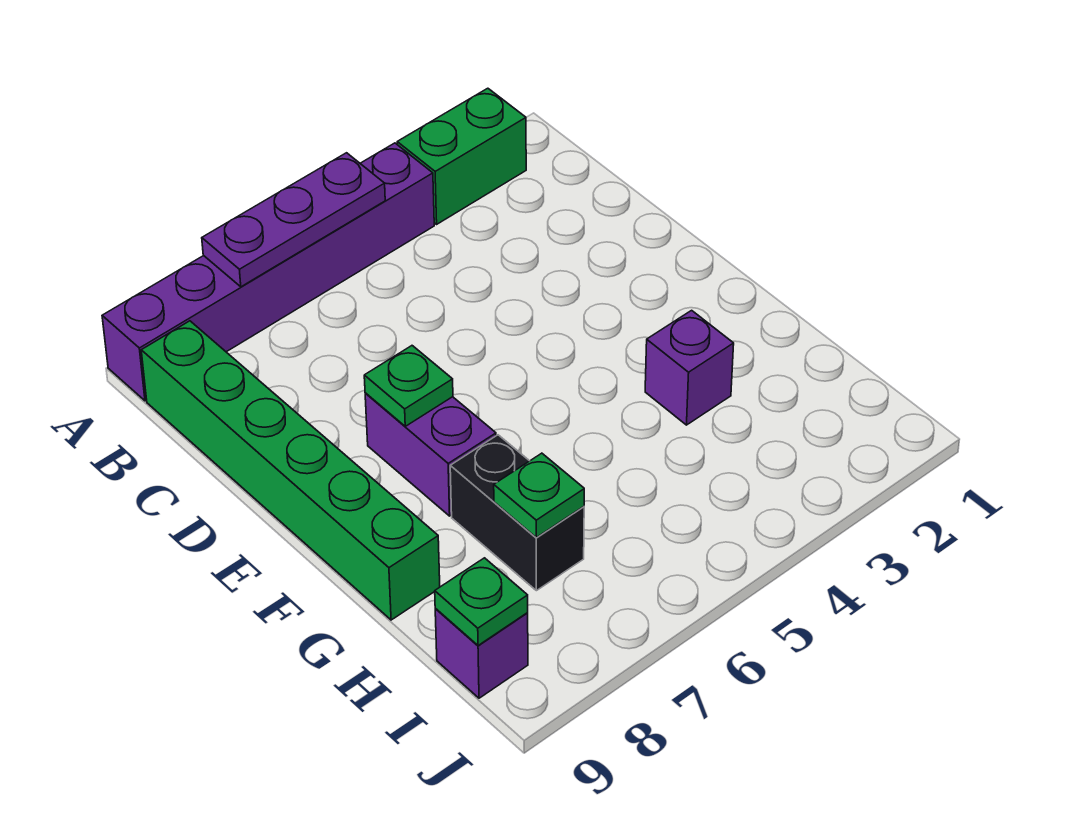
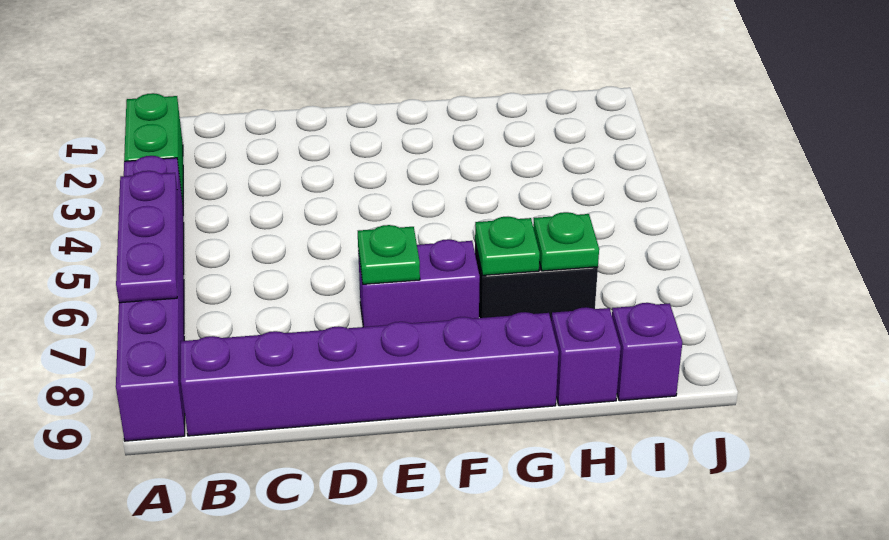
green brick B9:G9 level 1 -> purple brick B9:G9 level 1
purple brick G3 level 1 -> purple brick H9 level 1
green plate I9 level 2 -> green plate G7 level 2

